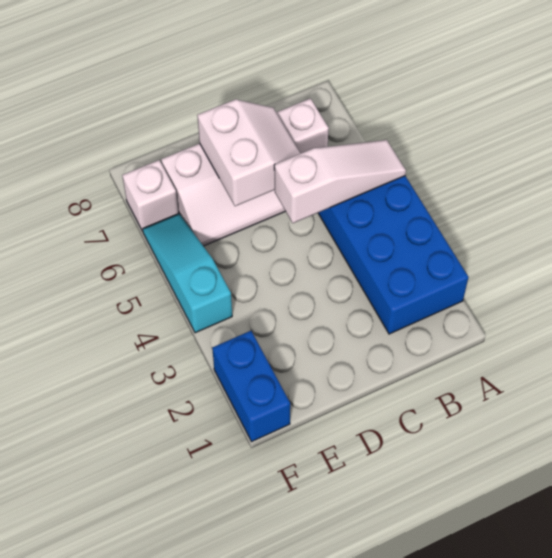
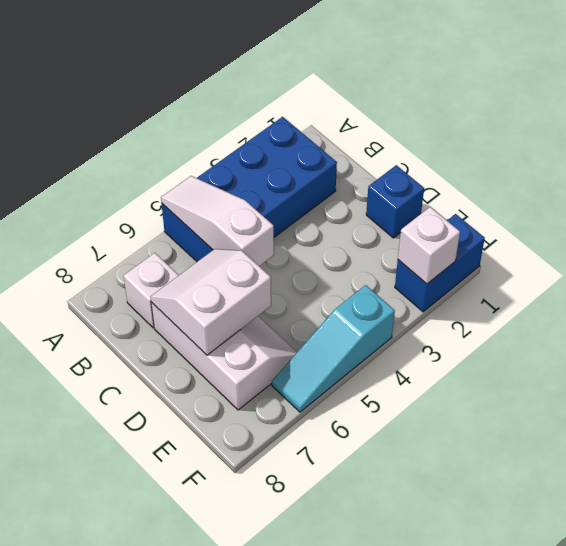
none -> blue brick D1 level 1
white brick F7 level 1 -> white brick F2 level 2

